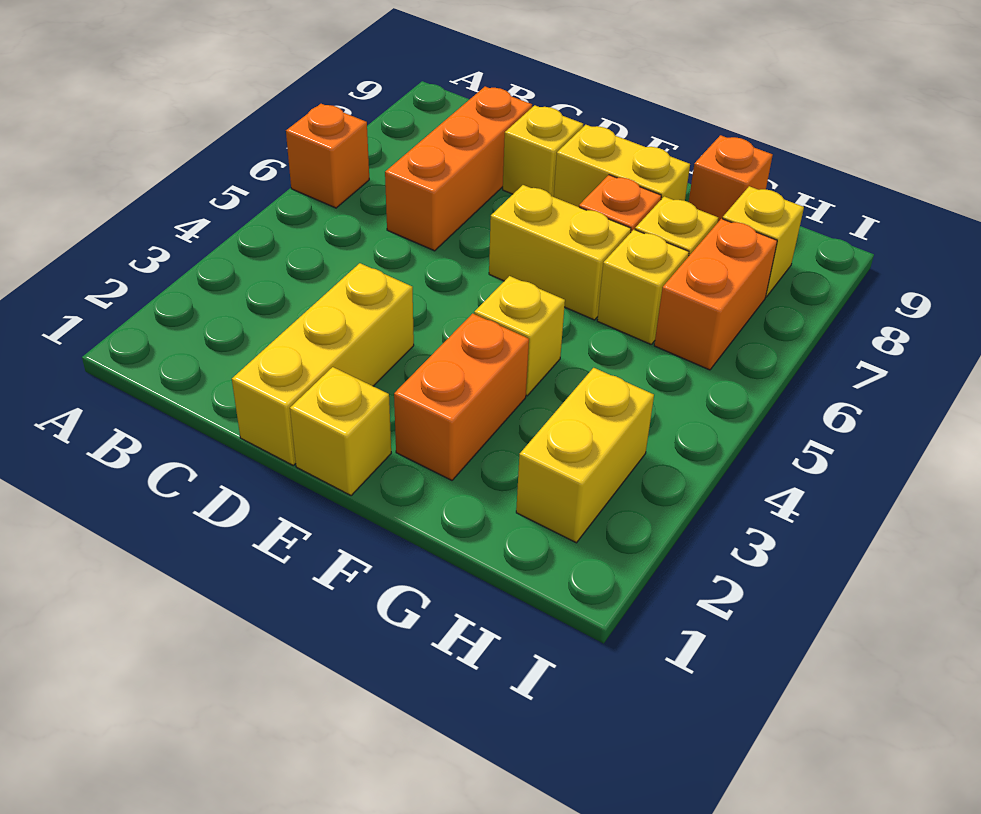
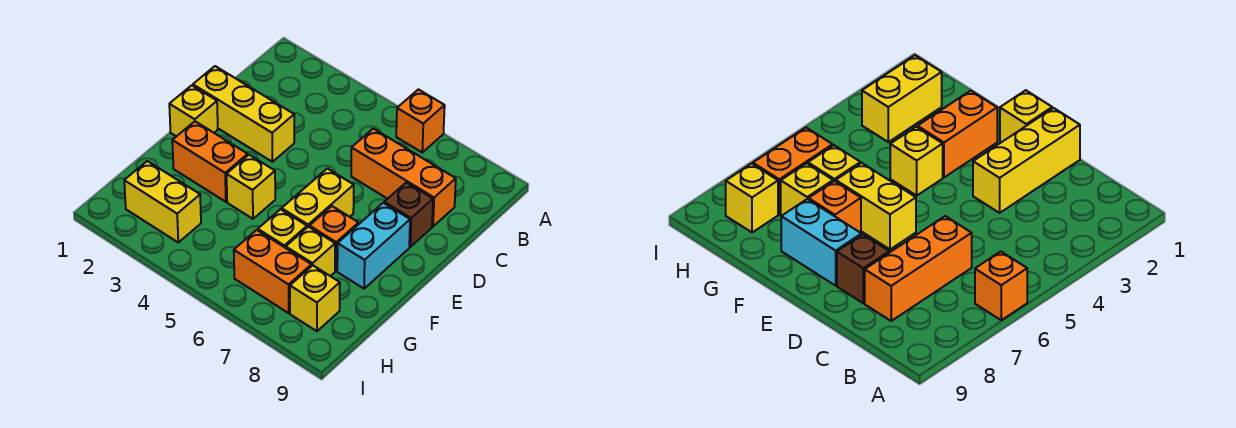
yellow brick D8 level 1 -> brown brick D8 level 1
yellow brick E8:F8 level 1 -> cyan brick E8:F8 level 1
orange brick G9 level 1 -> none

